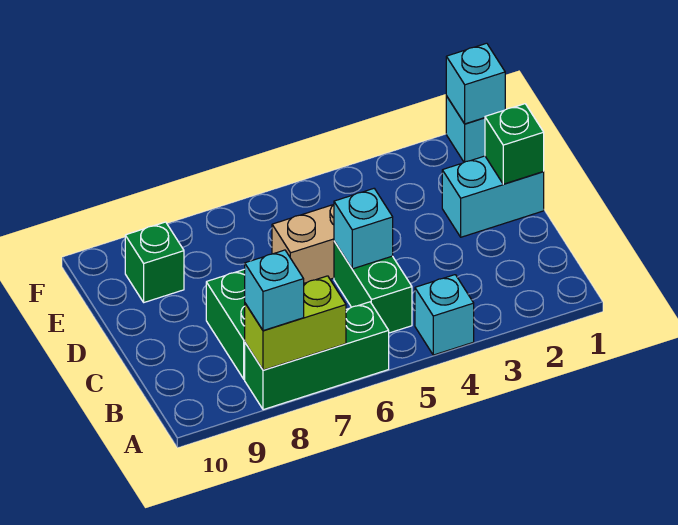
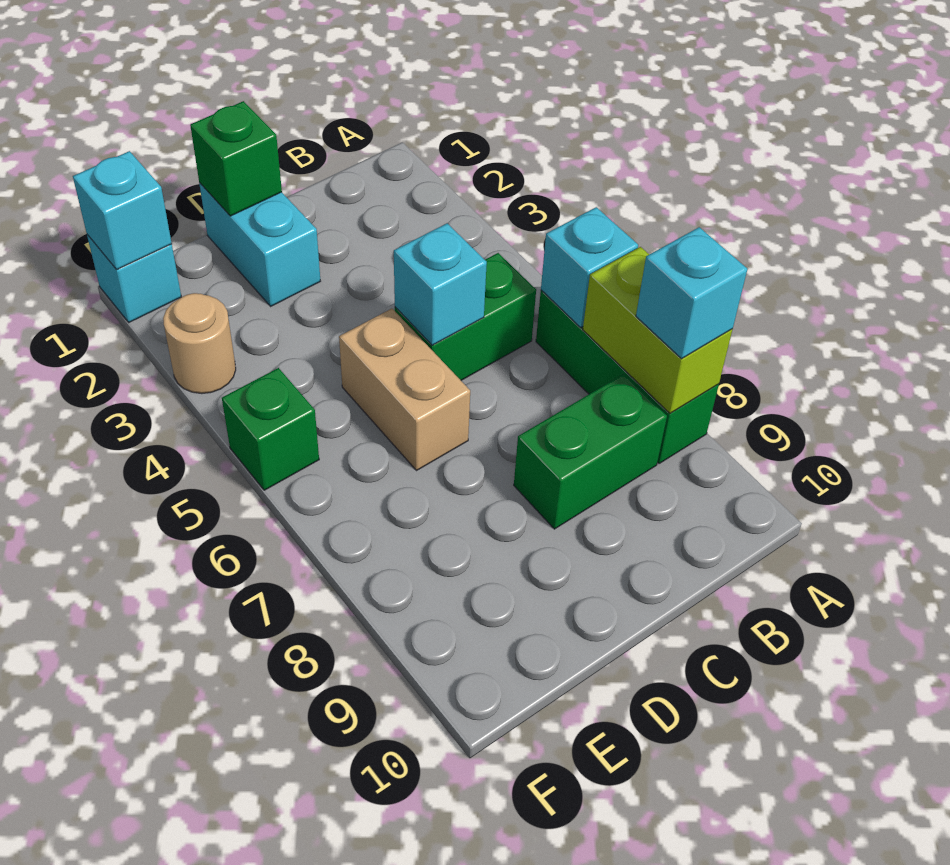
cyan brick A4 level 1 -> cyan brick A6 level 2
green brick E9 level 1 -> green brick F5 level 1
none -> tan round brick F3 level 1

